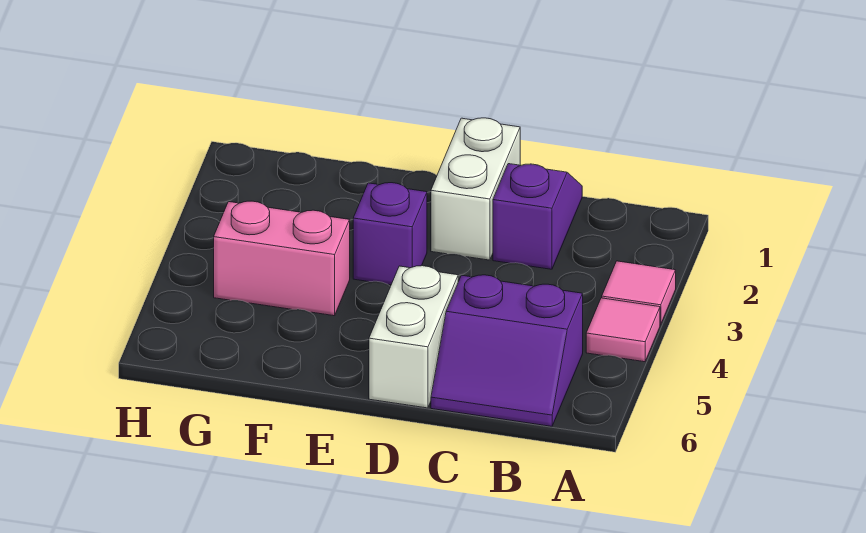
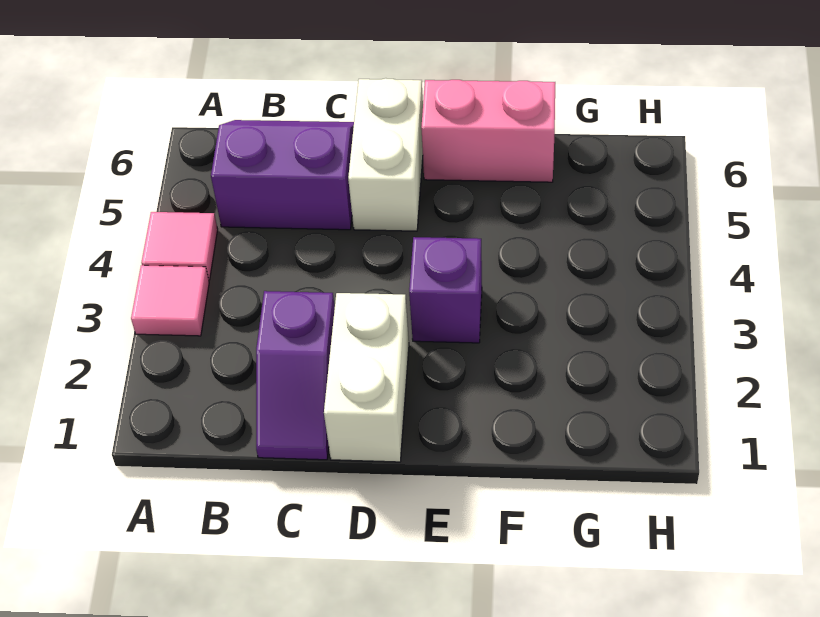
pink brick F4:G4 level 1 -> pink brick E6:F6 level 1

